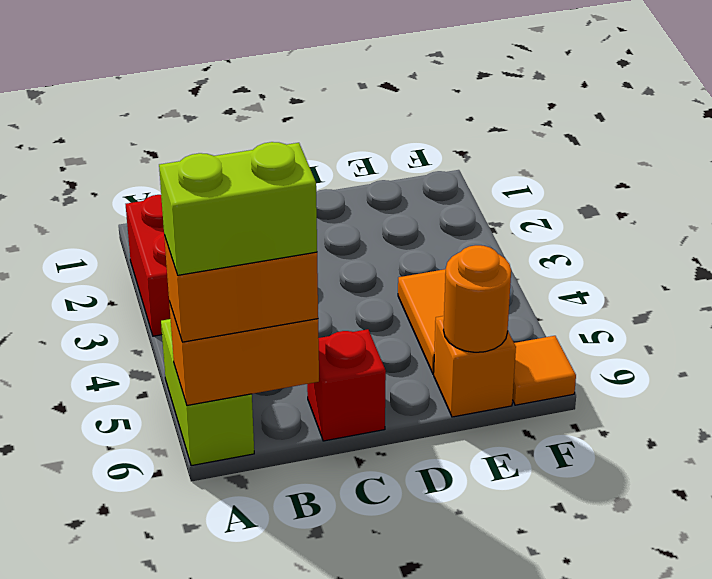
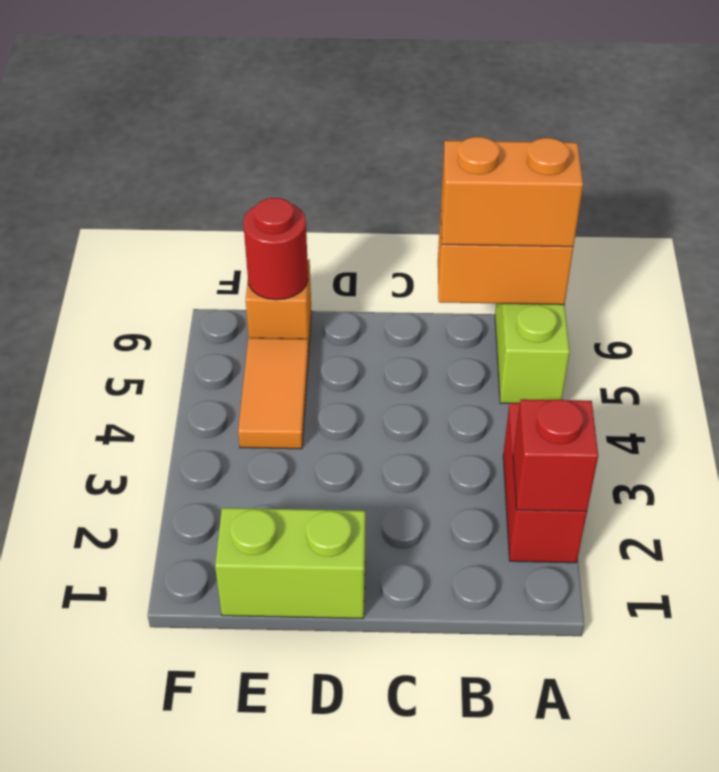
lime brick A6:B6 level 4 -> lime brick D1:E1 level 1
red brick C6 level 1 -> red brick A2 level 2
orange round brick E6 level 2 -> red round brick E6 level 2
orange tile F6 level 1 -> none

